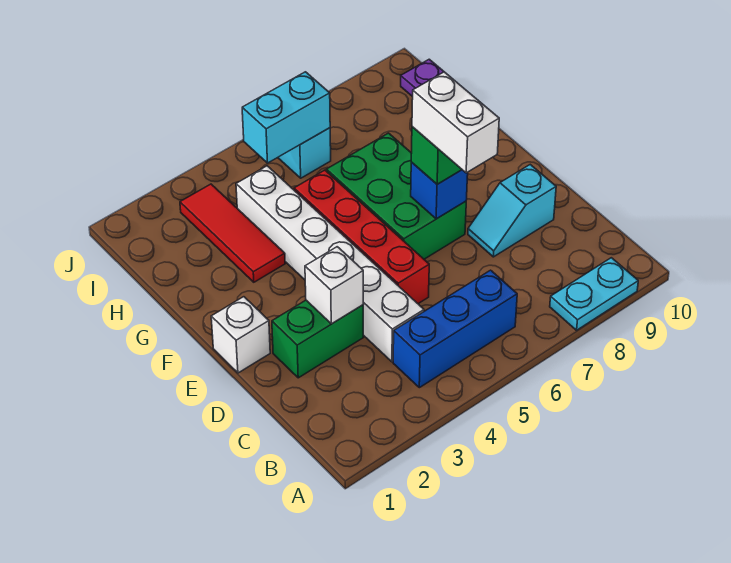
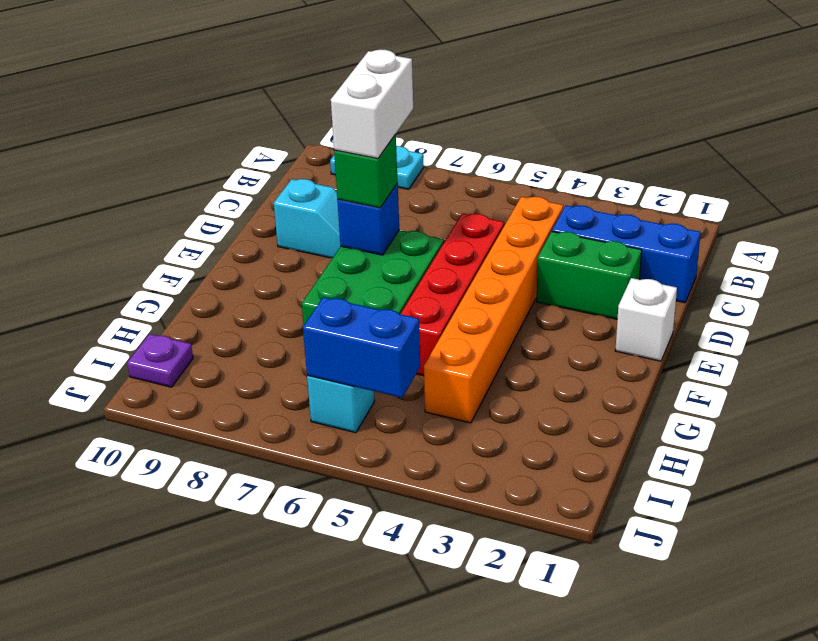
blue brick B4:B6 level 1 -> blue brick C1:C3 level 1
white brick C4:H4 level 1 -> orange brick C4:H4 level 1
white brick D3 level 2 -> none
red tile G3:I3 level 1 -> none
cyan brick I5:I6 level 2 -> blue brick I5:I6 level 2

